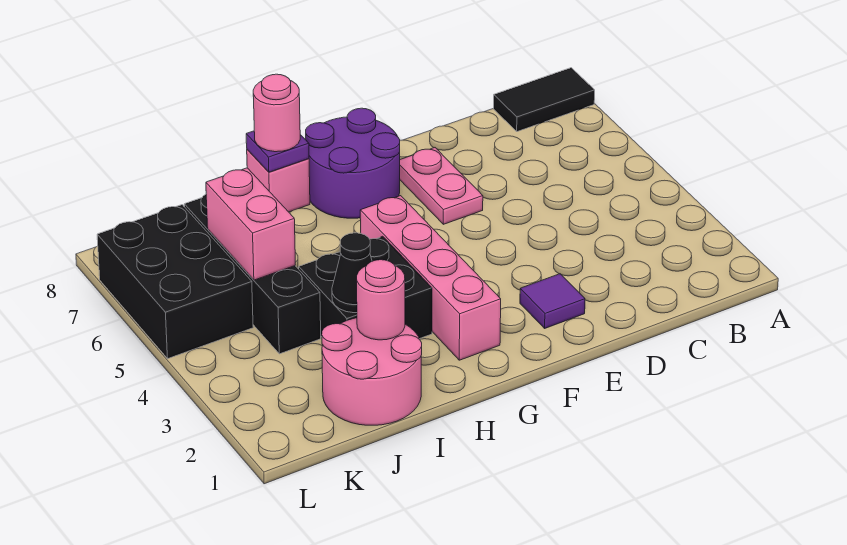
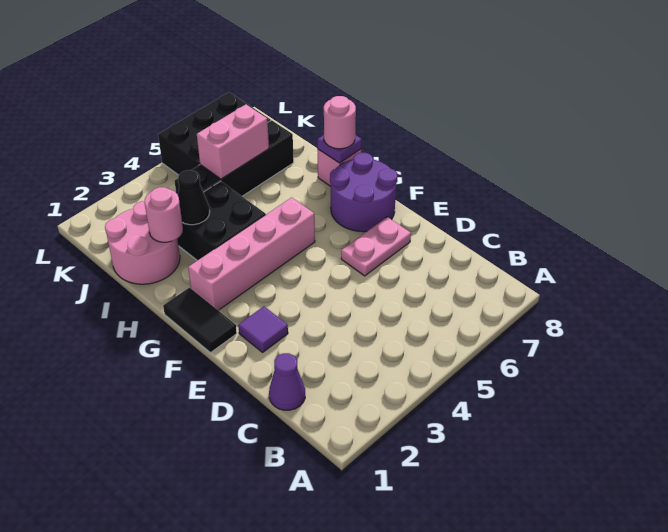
black tile A8:B8 level 1 -> black tile F1:G1 level 1
none -> purple cone C1 level 1

